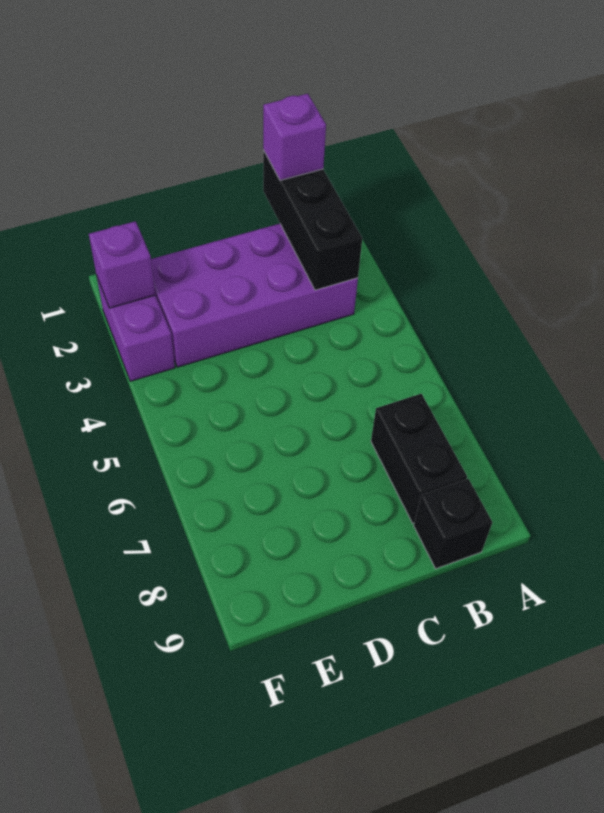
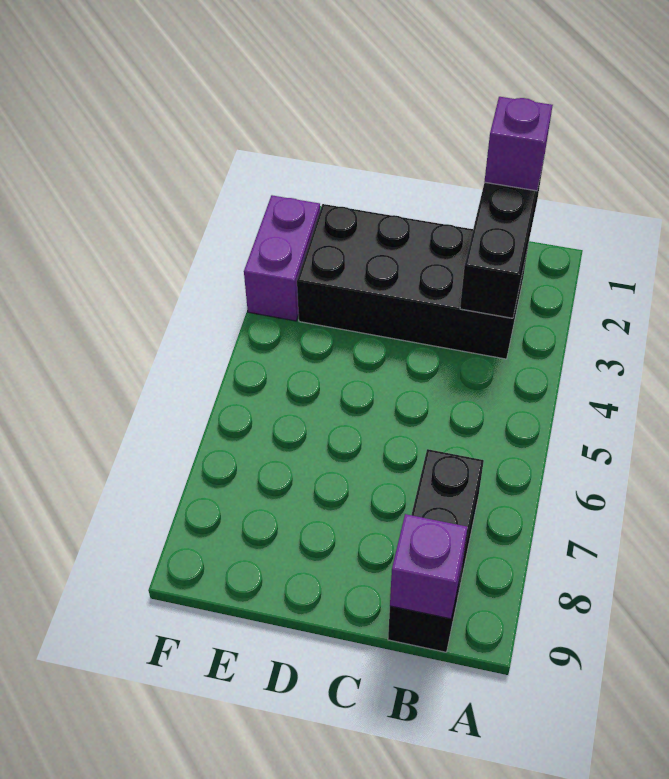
purple brick B2:E3 level 1 -> black brick B2:E3 level 1
purple brick F2 level 2 -> purple brick B9 level 2

